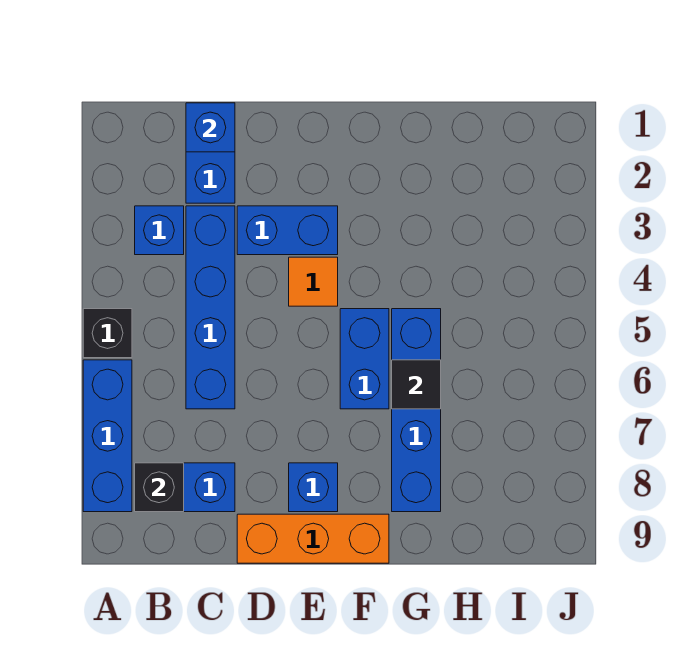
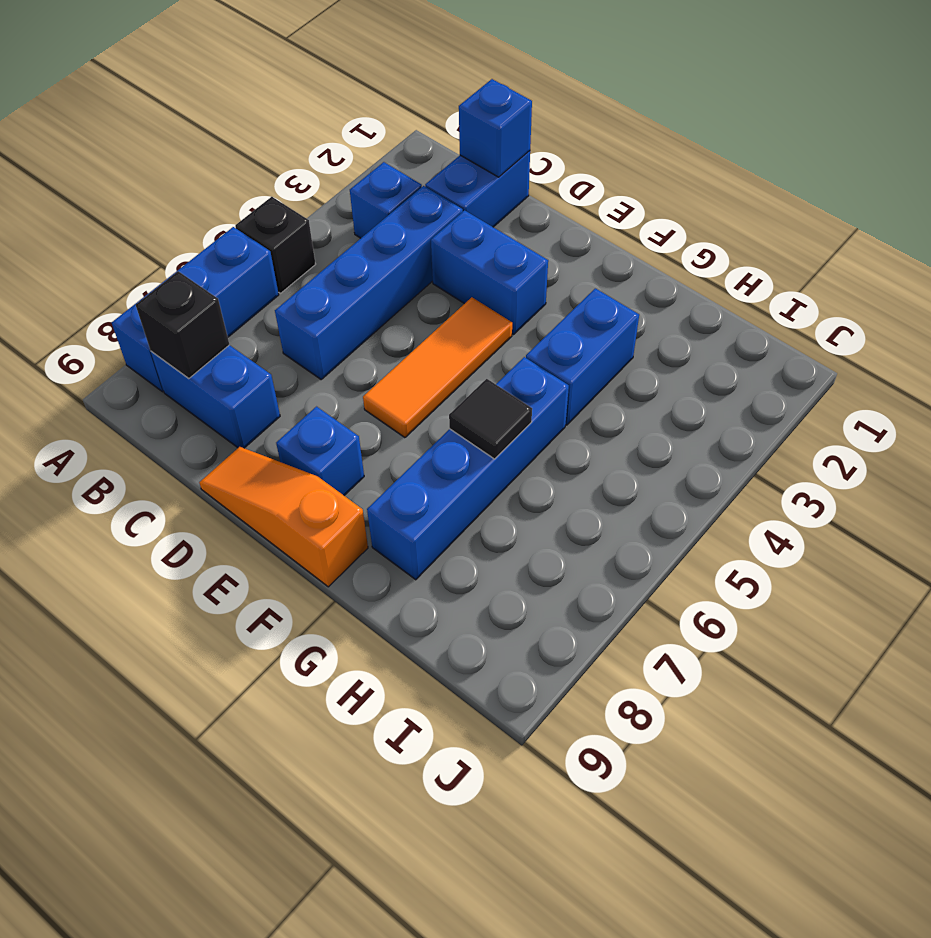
orange brick D9:F9 level 1 -> orange slope D9:F9 level 1 top F
orange tile E4 level 1 -> orange tile E4:E6 level 1
blue brick F5:F6 level 1 -> blue brick G3:G4 level 1

